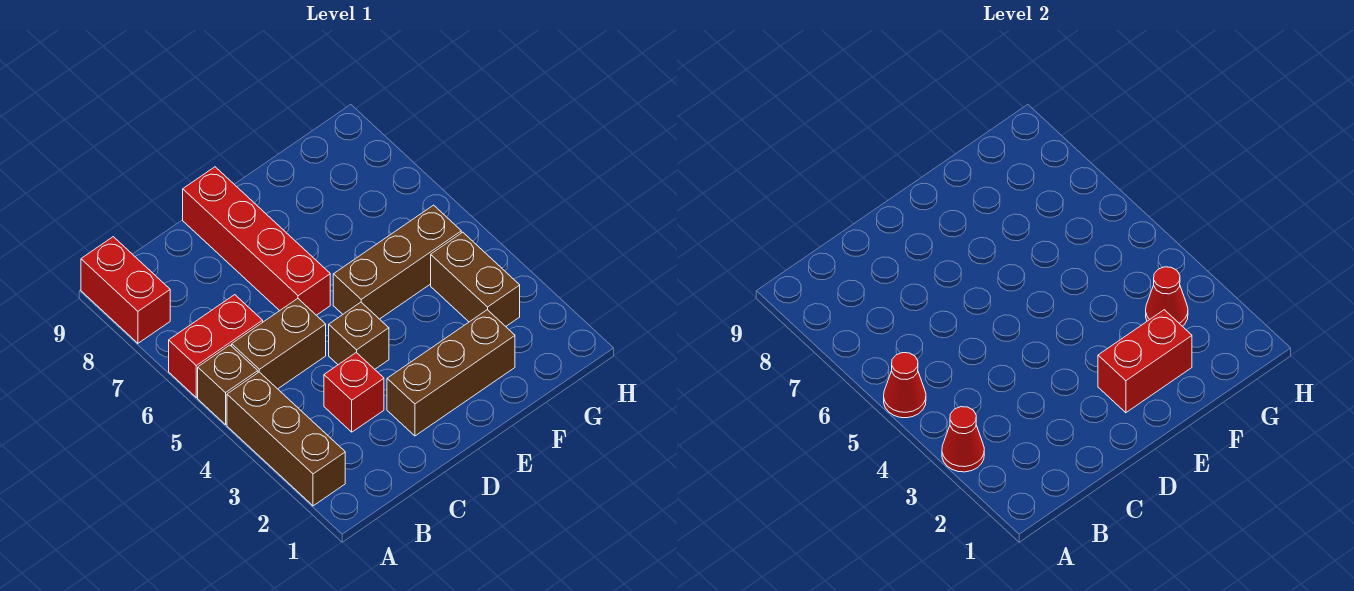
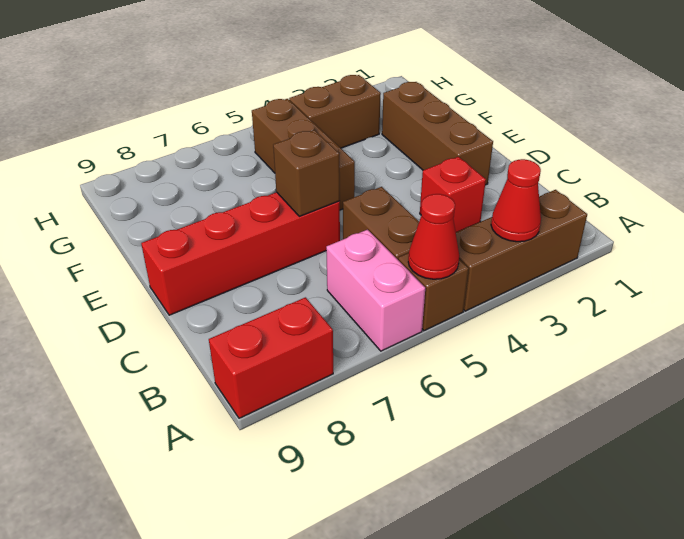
red brick A6:B6 level 1 -> pink brick A6:B6 level 1
brown brick D4 level 1 -> brown brick D6 level 2
red brick E2:F2 level 2 -> none
red cone G3 level 2 -> none

